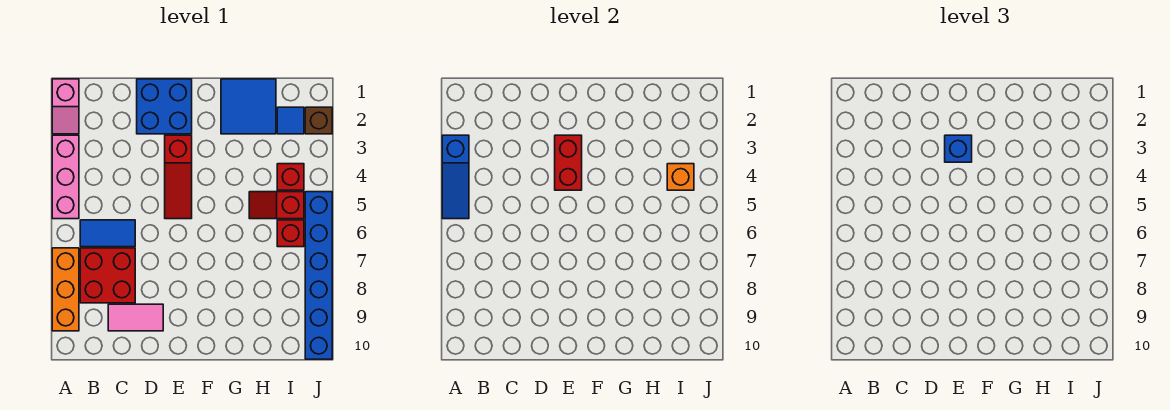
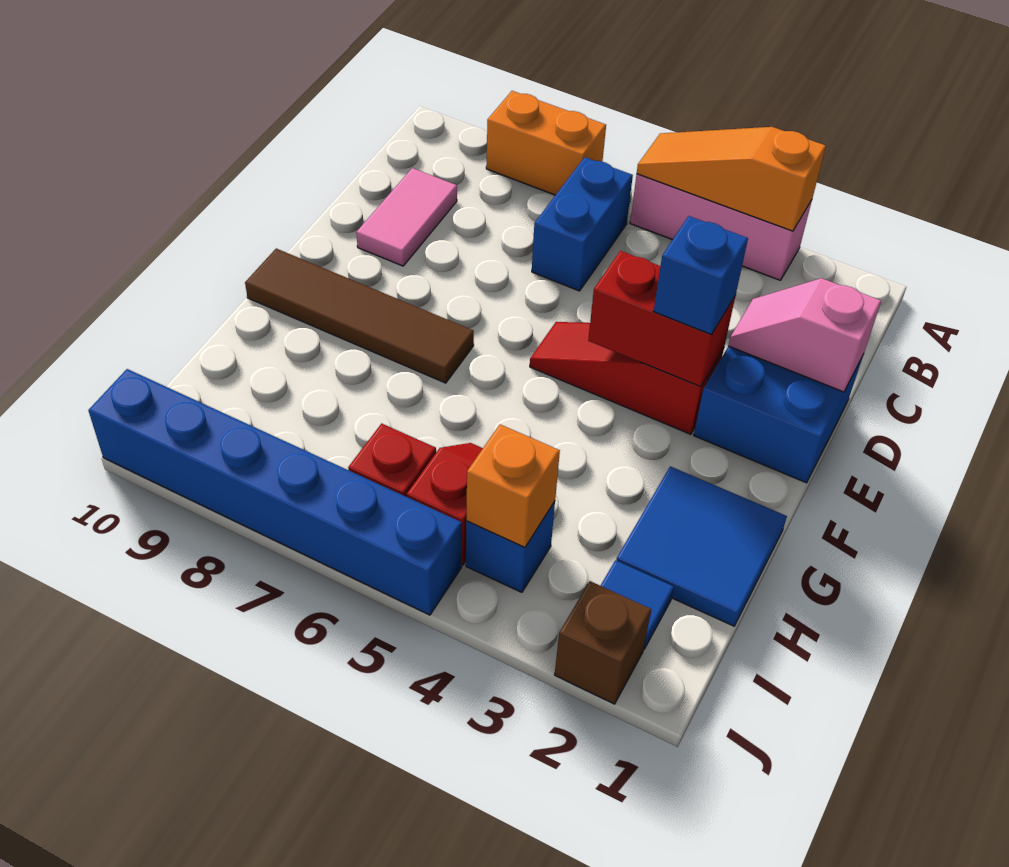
pink slope A1:A2 level 1 top 1 -> pink slope D1:D2 level 2 top 1
blue slope A3:A5 level 2 top 3 -> orange slope A3:A5 level 2 top 3
orange brick A7:A9 level 1 -> orange brick A7:A8 level 1
blue tile B6:C6 level 1 -> blue brick B6:C6 level 1
red brick B7:C8 level 1 -> none
none -> brown tile F7:F10 level 1
red brick I4 level 1 -> blue brick I4 level 1

